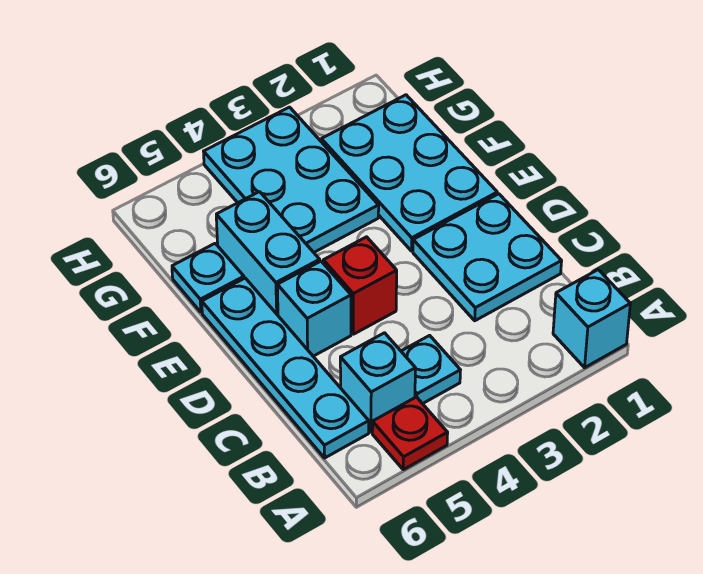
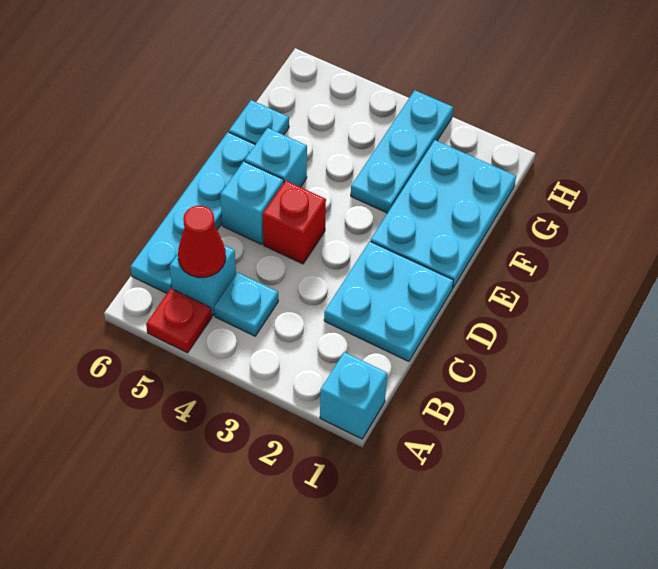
none -> red cone B5 level 2
cyan brick E5:F5 level 1 -> cyan brick E5 level 1
cyan plate F3:H4 level 1 -> cyan plate F3:H3 level 1

